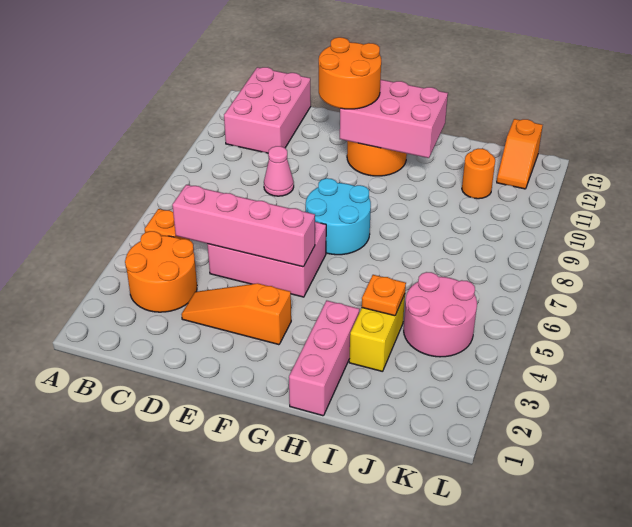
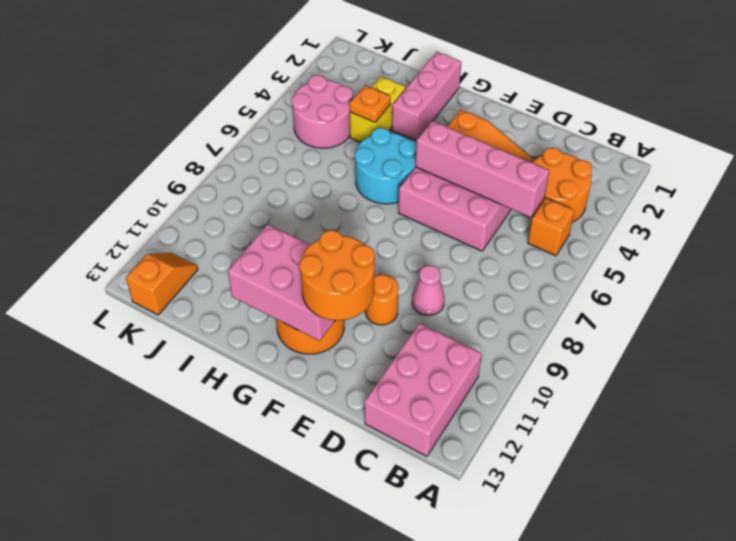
cyan round brick F7:G8 level 1 -> cyan round brick G5:H6 level 1
orange round brick J11 level 1 -> orange round brick E10 level 1

